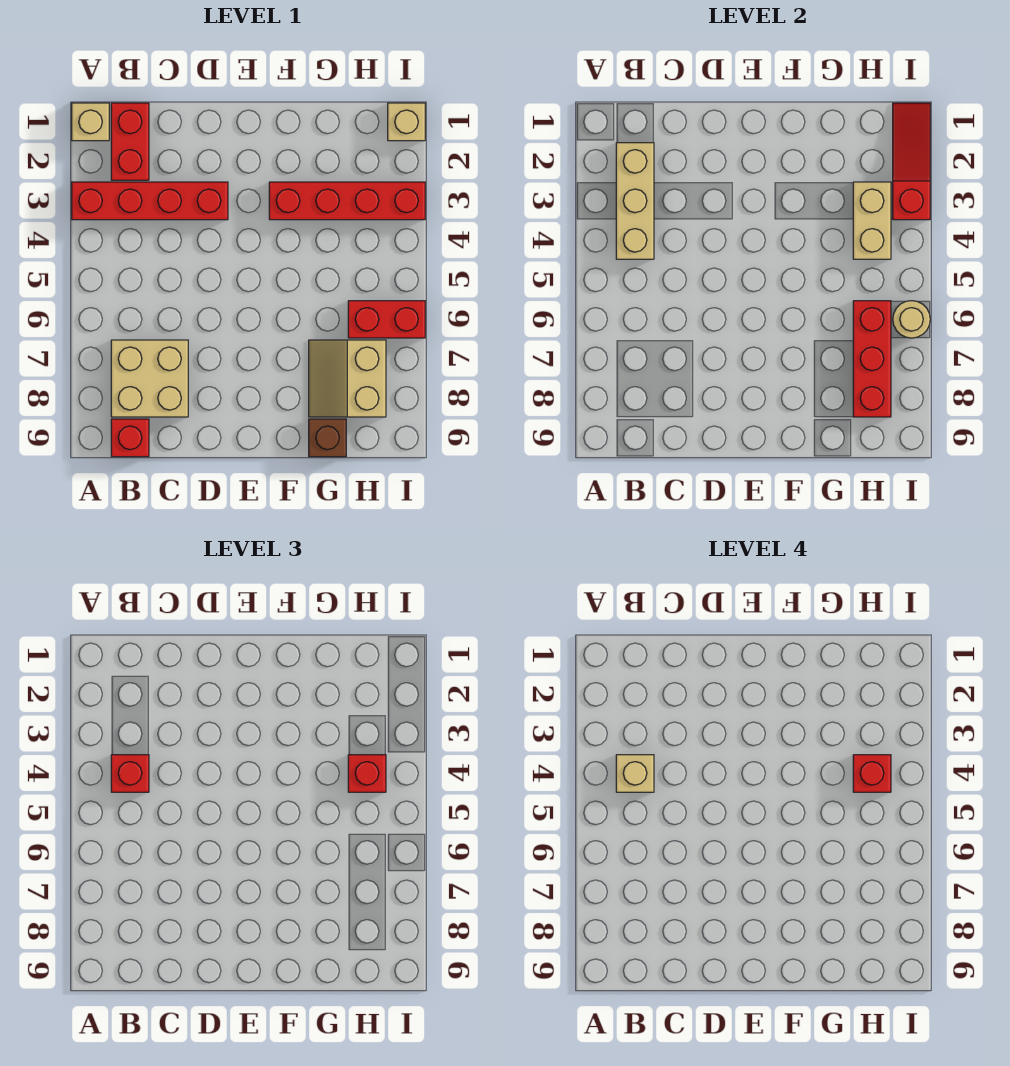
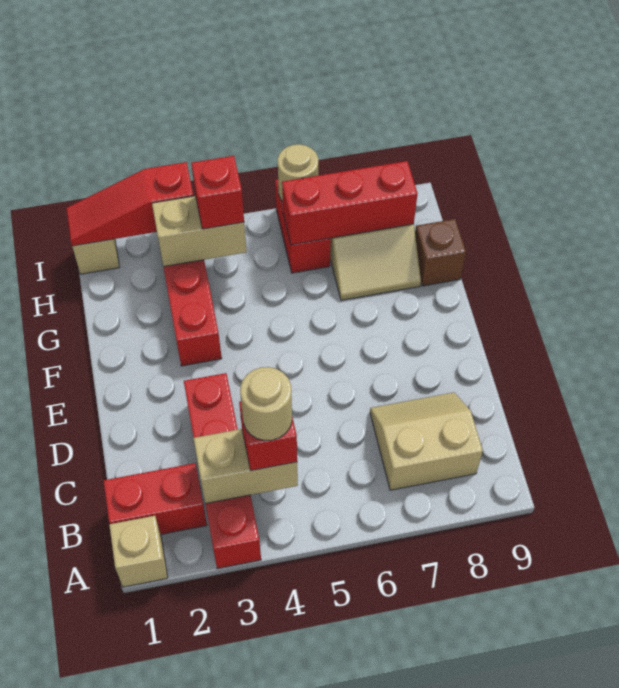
tan brick B2:B4 level 2 -> tan brick B3:B4 level 2
tan brick B4 level 4 -> tan round brick B4 level 4
tan brick B7:C8 level 1 -> tan slope B7:C8 level 1 top B
red brick B9 level 1 -> none
red brick H4 level 4 -> none

